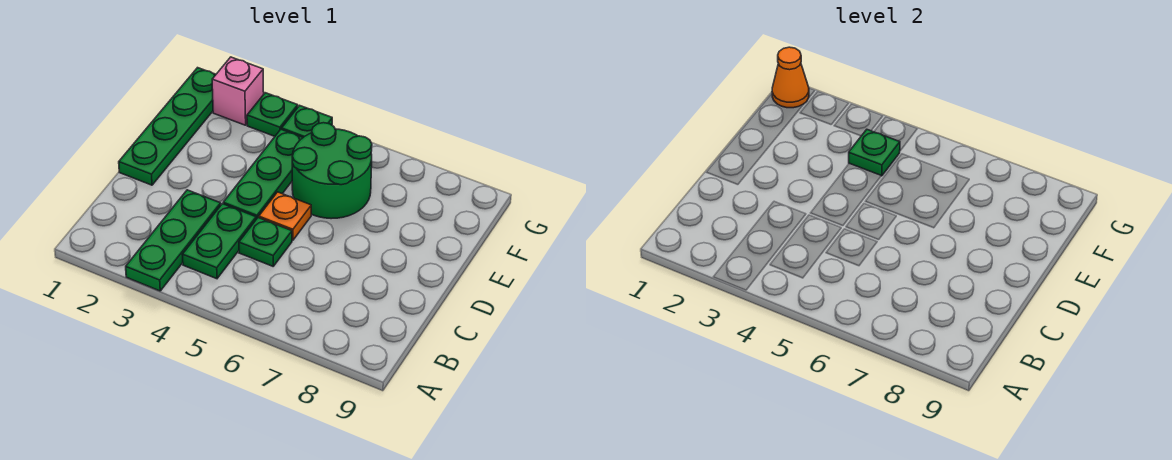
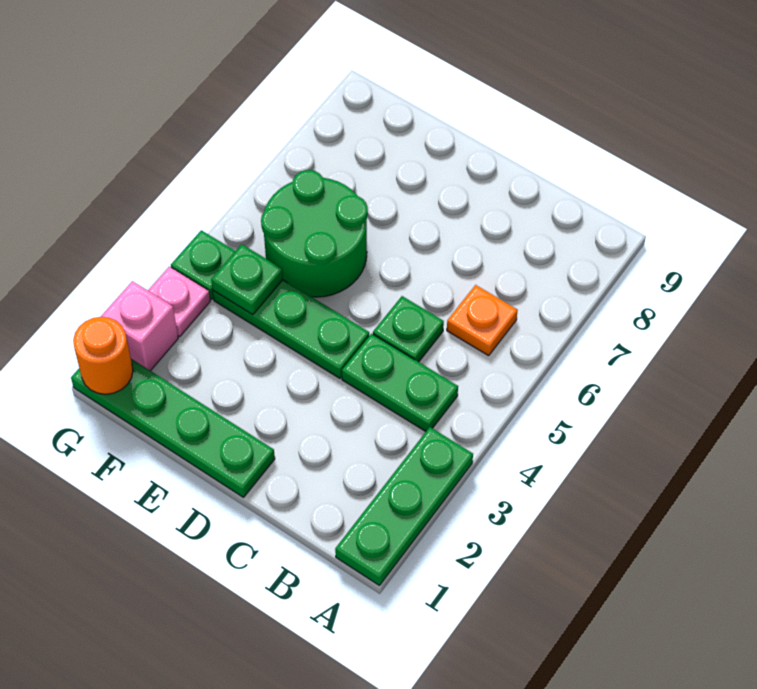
green plate A3:C3 level 1 -> green plate A1:A3 level 1
orange plate D5 level 1 -> orange plate B6 level 1
orange cone G1 level 2 -> orange round brick G1 level 2
green plate G3 level 1 -> pink plate G3 level 1

